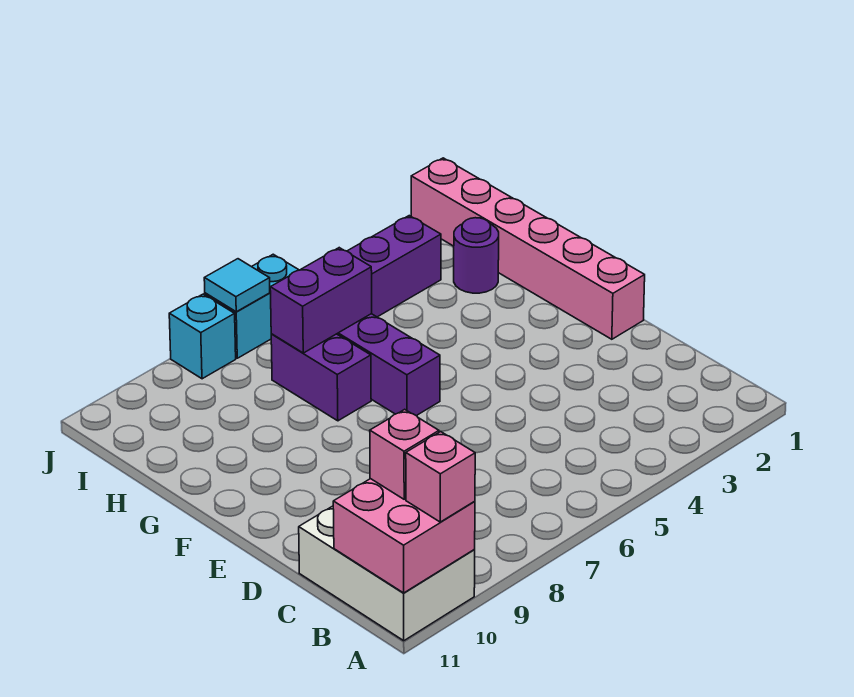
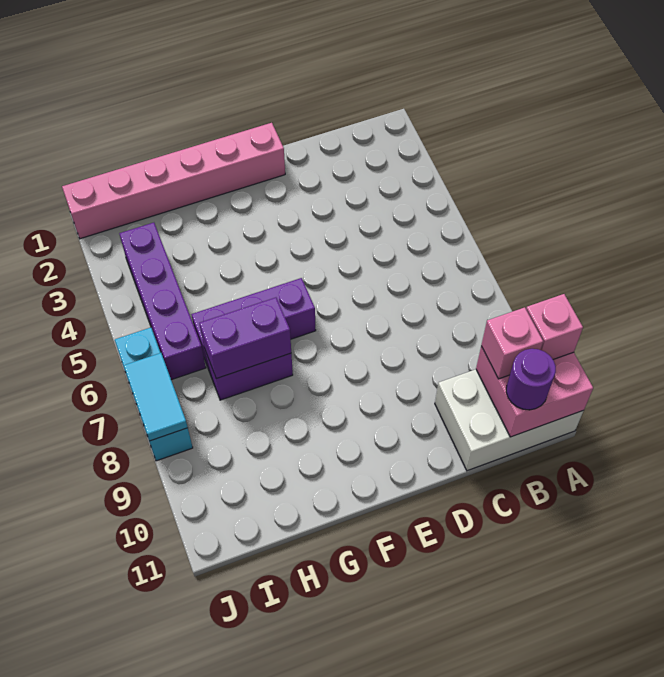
purple round brick H2 level 1 -> purple round brick B11 level 3
purple brick H6:H7 level 2 -> purple brick G7:H7 level 2
cyan tile J7 level 2 -> cyan tile J7:J8 level 2

